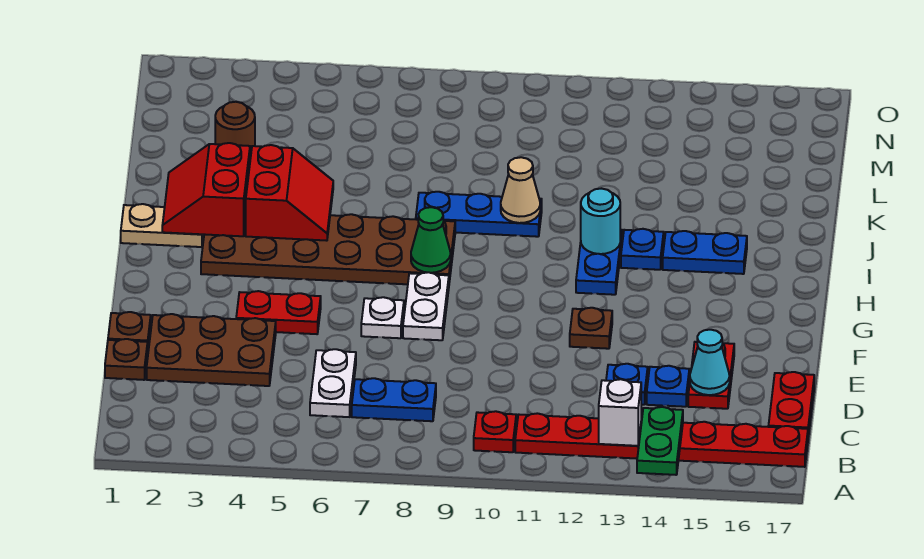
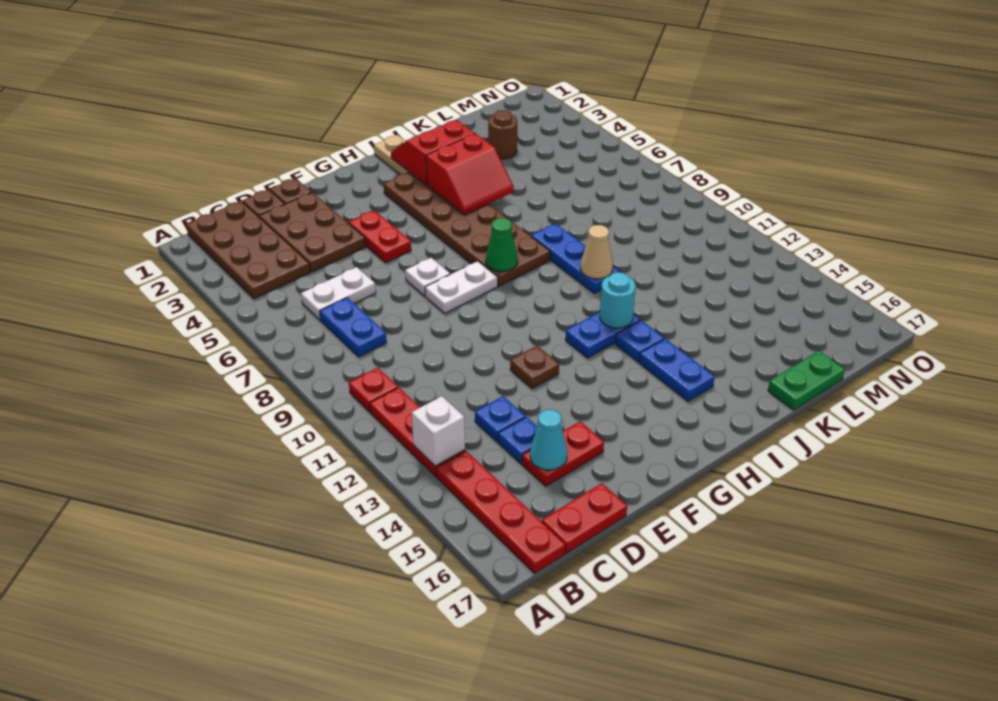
green plate A14:B14 level 2 -> green plate K17:L17 level 1
none -> brown plate B1:C4 level 1

